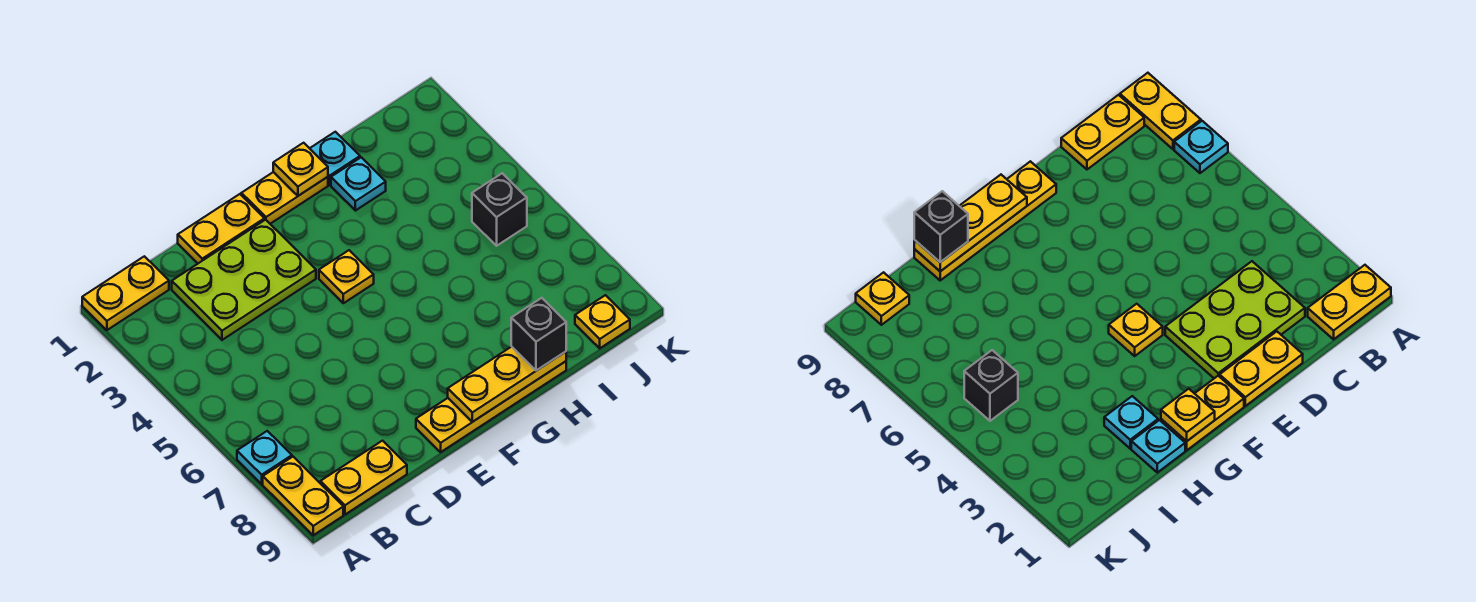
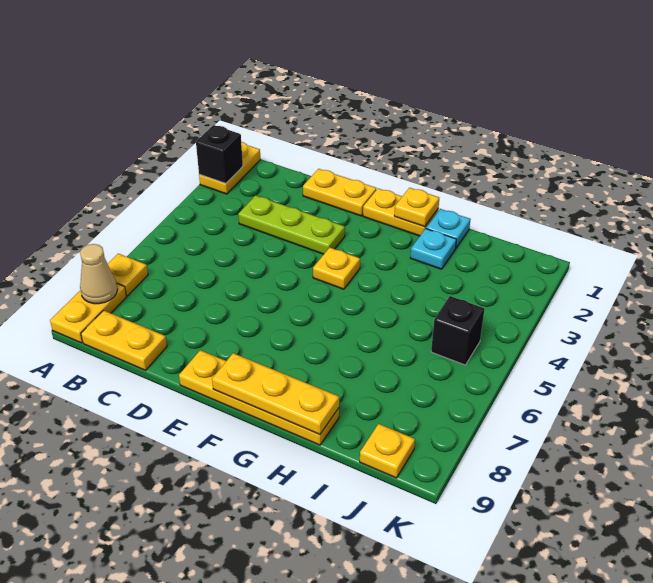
yellow plate A1:B1 level 1 -> yellow plate A1:A2 level 1
cyan plate A7 level 1 -> yellow plate A7 level 1
none -> tan cone A8 level 2
lime plate C2:E3 level 1 -> lime plate C3:E3 level 1
black brick H9 level 3 -> black brick A2 level 2

